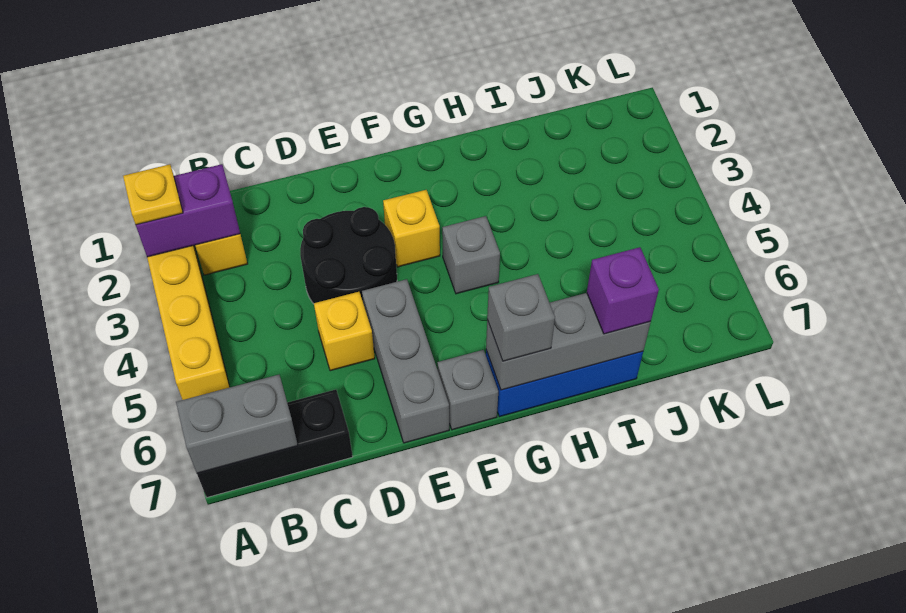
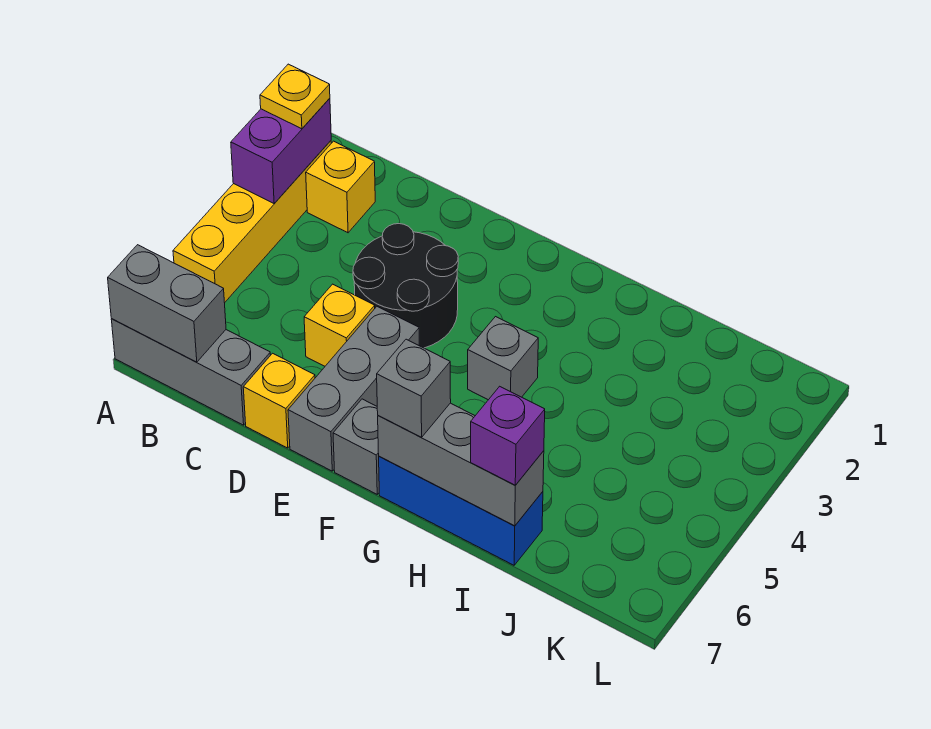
purple brick A2:B2 level 2 -> purple brick A2:A3 level 2
black brick A7:C7 level 1 -> grey brick A7:C7 level 1
yellow brick F3 level 1 -> yellow brick D7 level 1

